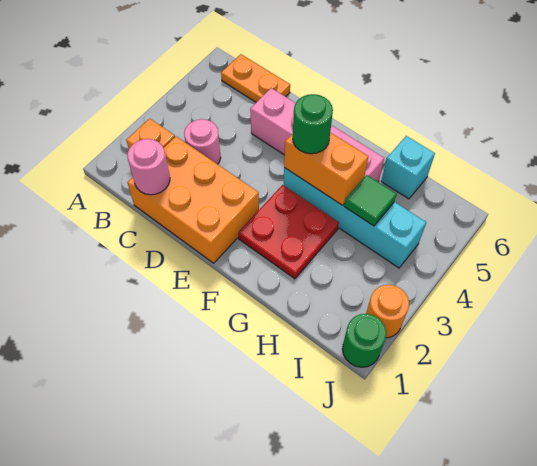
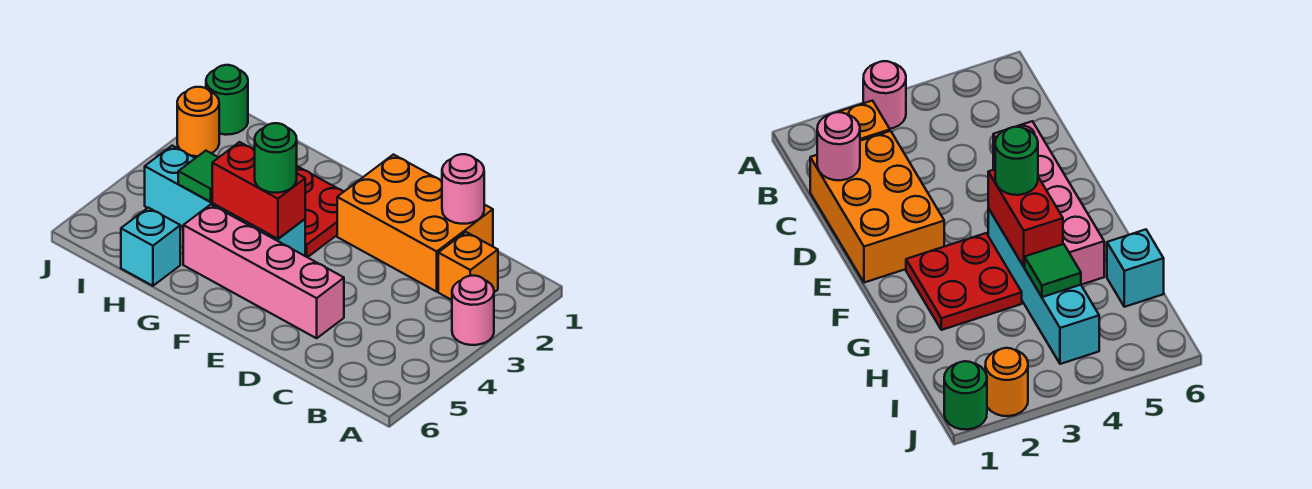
orange plate B6:C6 level 1 -> none
pink round brick C3 level 1 -> pink round brick A3 level 1
orange brick F4:G4 level 2 -> red brick F4:G4 level 2

